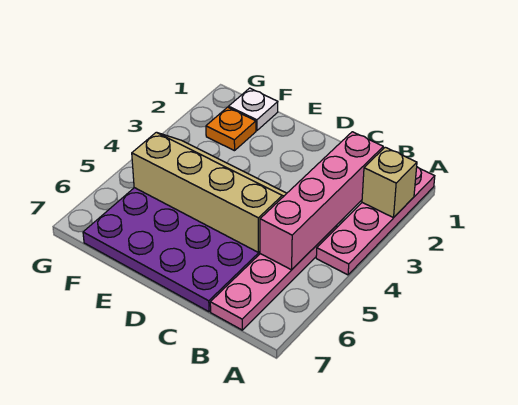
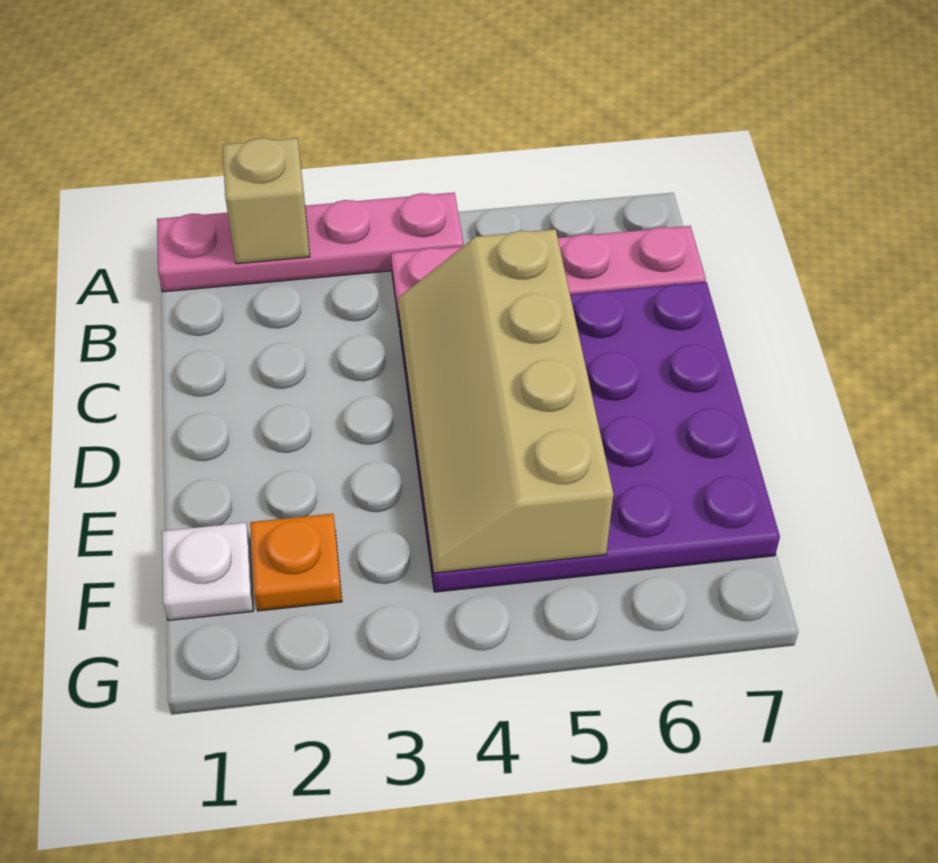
pink brick B2:B5 level 2 -> none

